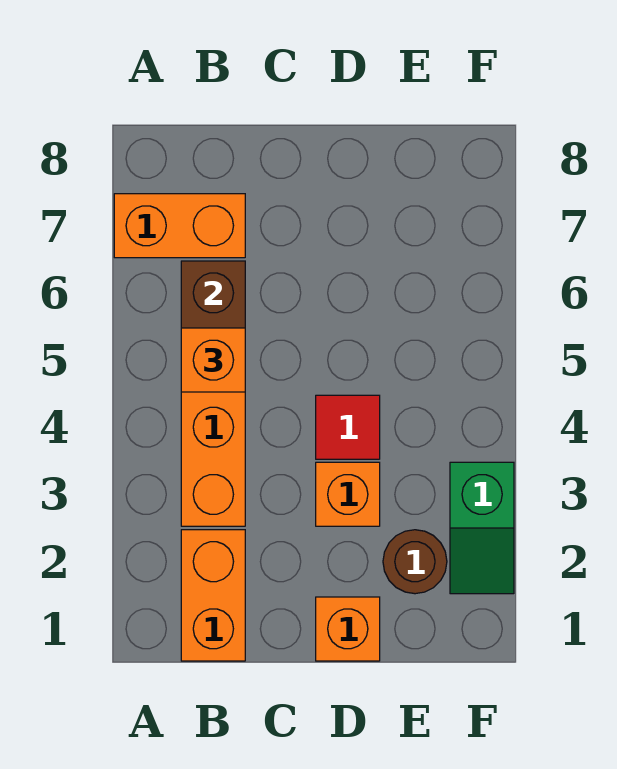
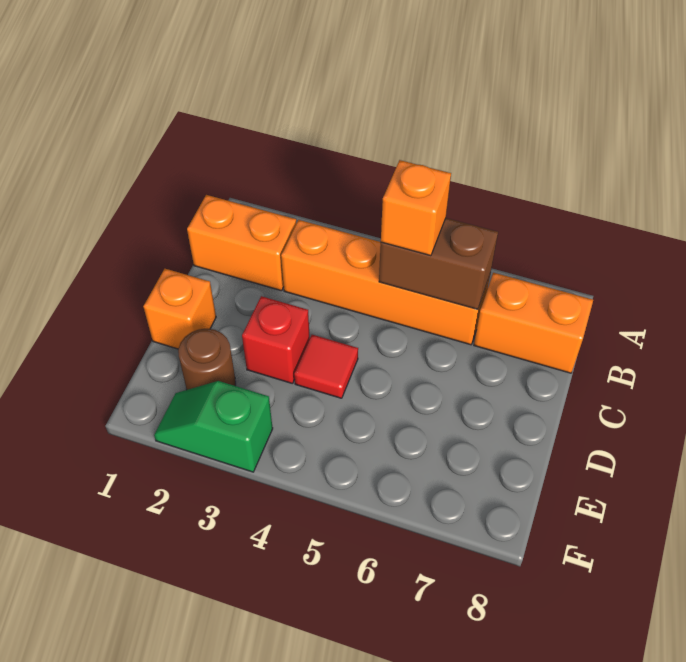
orange brick A7:B7 level 1 -> orange brick B7:B8 level 1
orange brick D3 level 1 -> red brick D3 level 1

